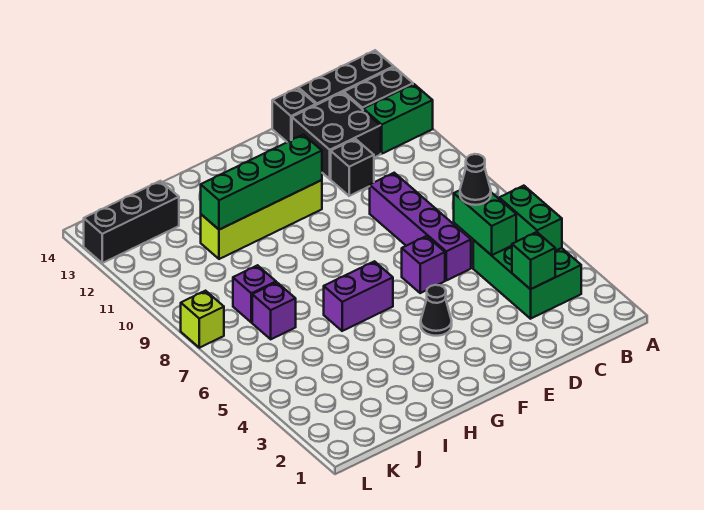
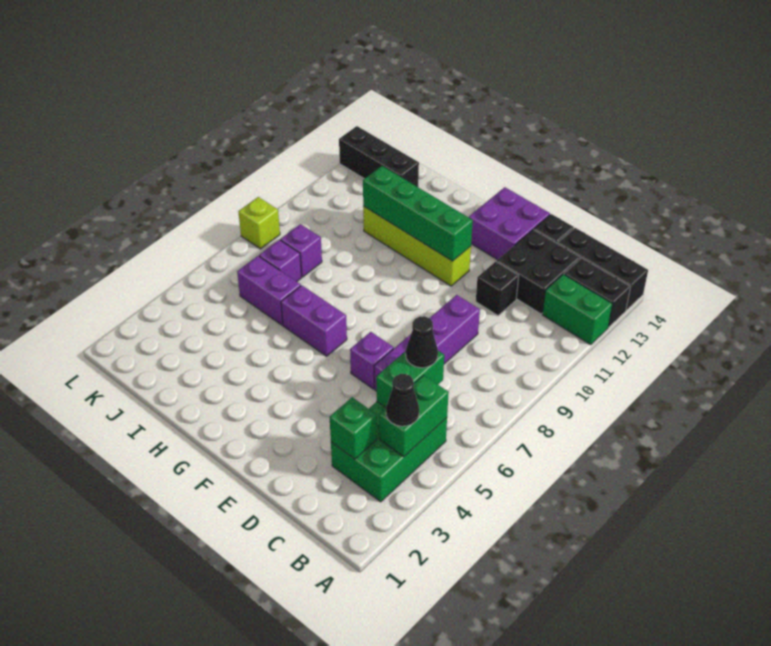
none -> purple brick E13:F14 level 1
black cone F4 level 1 -> black cone B4 level 3
none -> purple brick I6:J6 level 1

